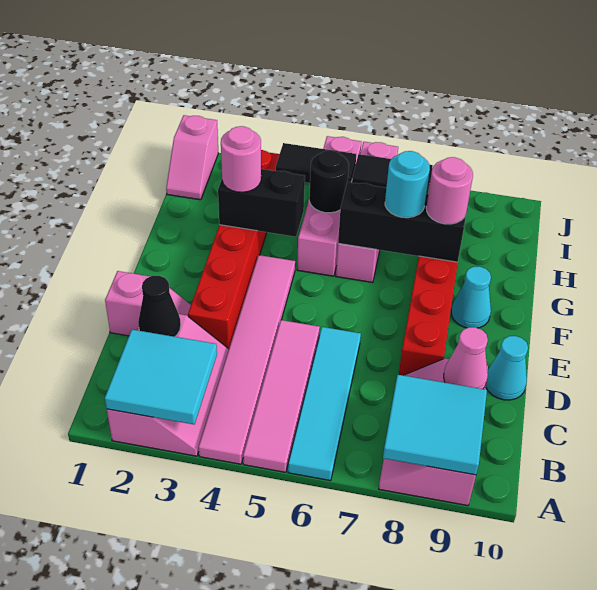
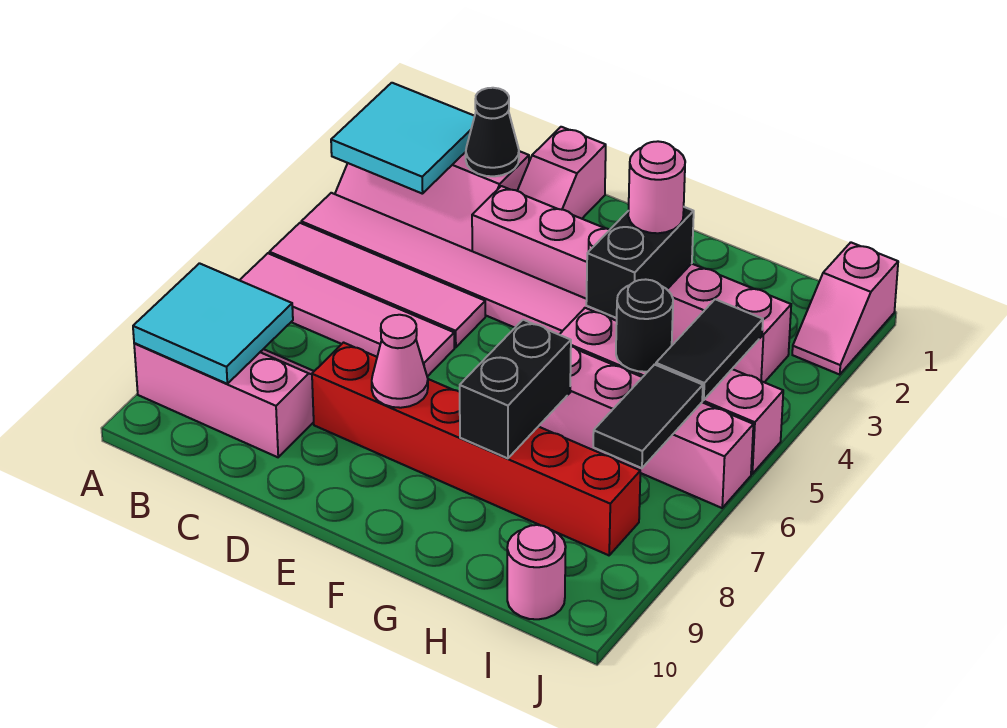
cyan tile A6:D6 level 1 -> pink tile A6:D6 level 1
pink cone C9 level 2 -> pink cone E8 level 2
red brick D3:I3 level 1 -> pink brick D3:I3 level 1
cyan cone D10 level 1 -> none
cyan cone F9 level 1 -> none
black brick G6:G8 level 2 -> black brick G7:G8 level 2
cyan round brick G7 level 3 -> none
pink round brick G8 level 3 -> pink round brick I10 level 1
pink slope I1:J1 level 1 top J -> pink slope J1:J2 level 1 top 1

